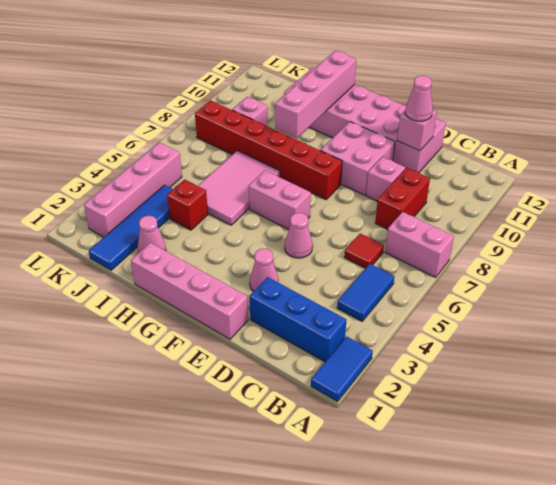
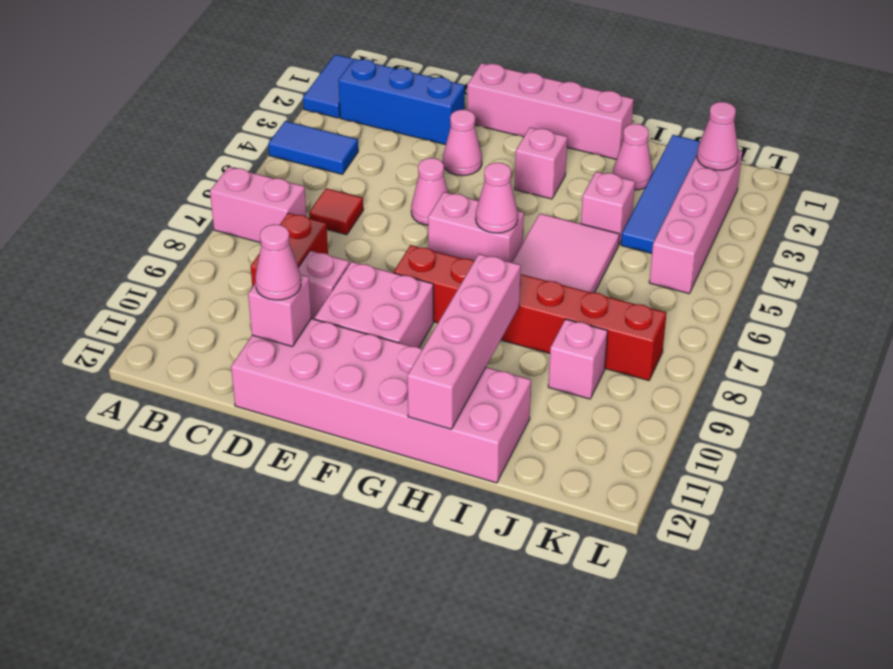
blue tile B4:B5 level 1 -> blue tile A4:B4 level 1
none -> pink brick G3 level 1
none -> pink cone G6 level 2
red brick I4 level 1 -> pink brick I4 level 1
none -> pink cone K2 level 2

